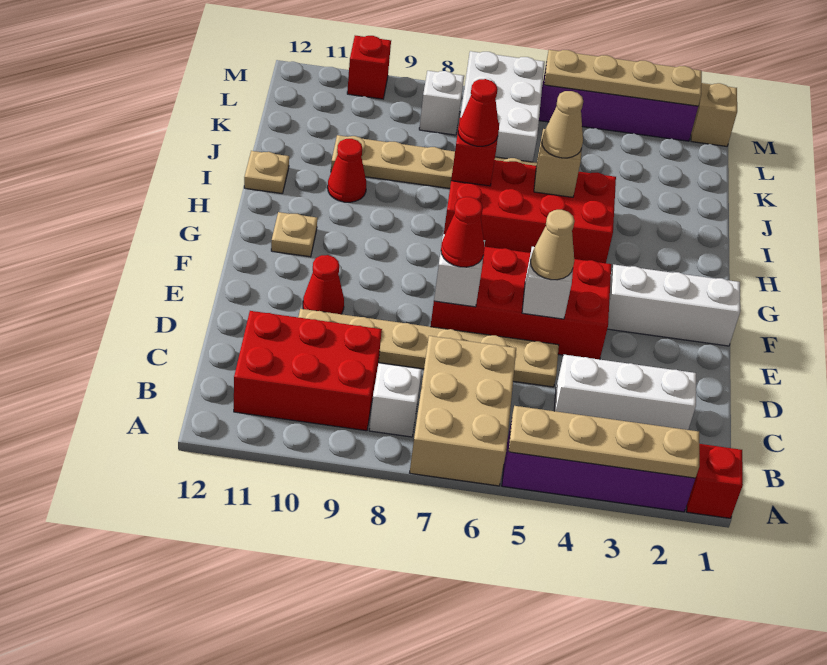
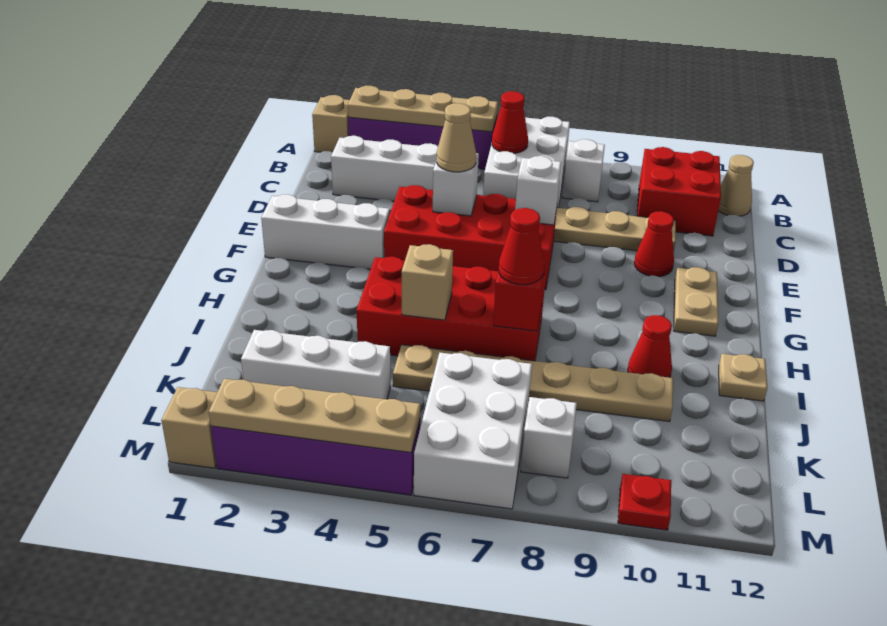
red brick A1 level 1 -> tan brick A1 level 1
tan brick A6:C7 level 1 -> white brick A6:C7 level 1
red brick B9:C11 level 1 -> red brick B10:C11 level 1
red cone E7 level 3 -> red cone B6 level 2
tan plate G11 level 1 -> tan plate F11:G11 level 1
tan cone I5 level 3 -> tan cone B12 level 1
none -> white brick K2:K4 level 1
red brick M10 level 1 -> red plate M10 level 1

